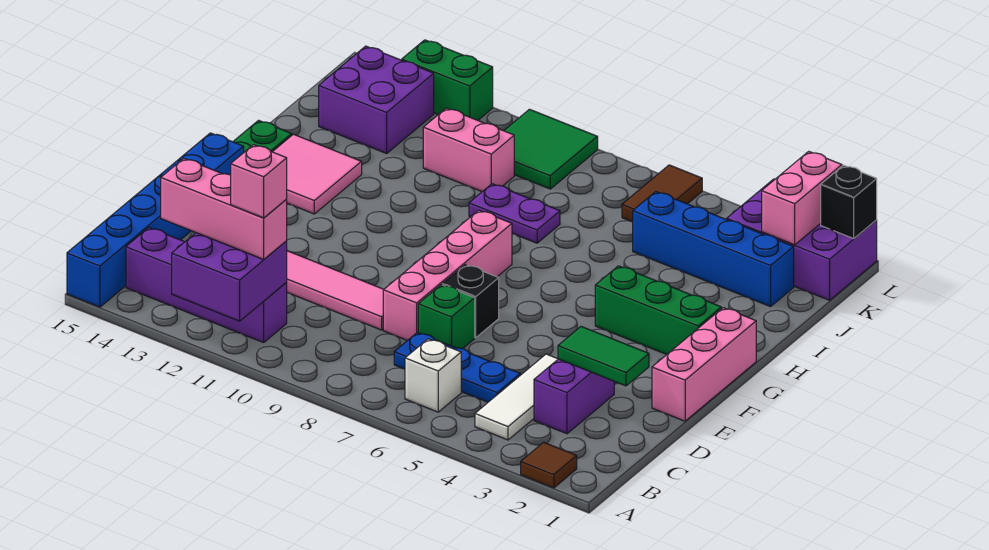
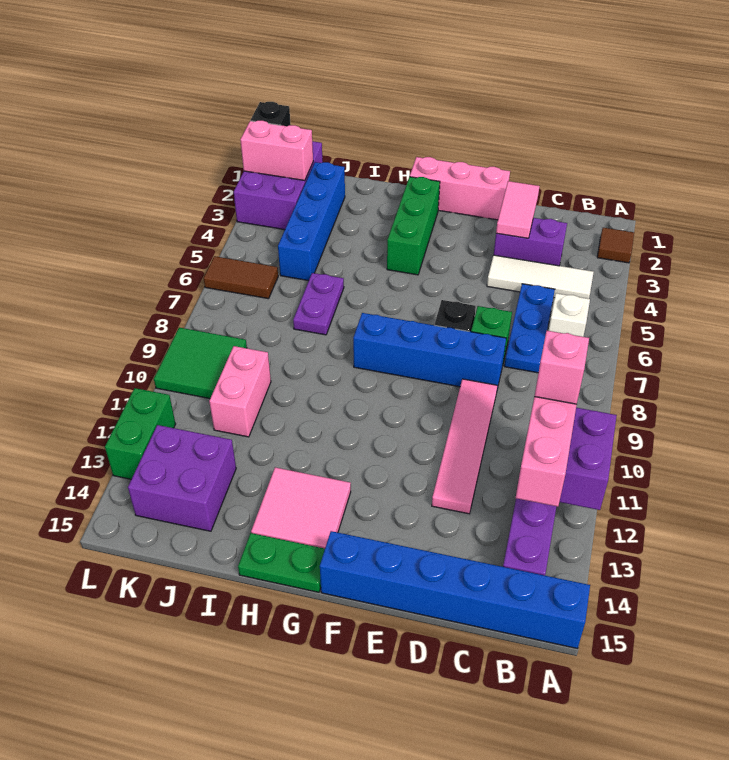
green tile D2:D3 level 2 -> pink tile D2:D3 level 2
pink brick D8:G8 level 1 -> blue brick D8:G8 level 1
purple plate I8:I9 level 1 -> purple plate I6:I7 level 1

